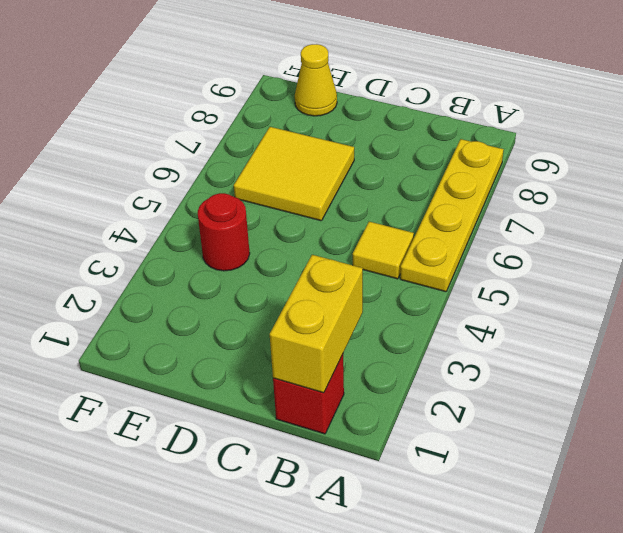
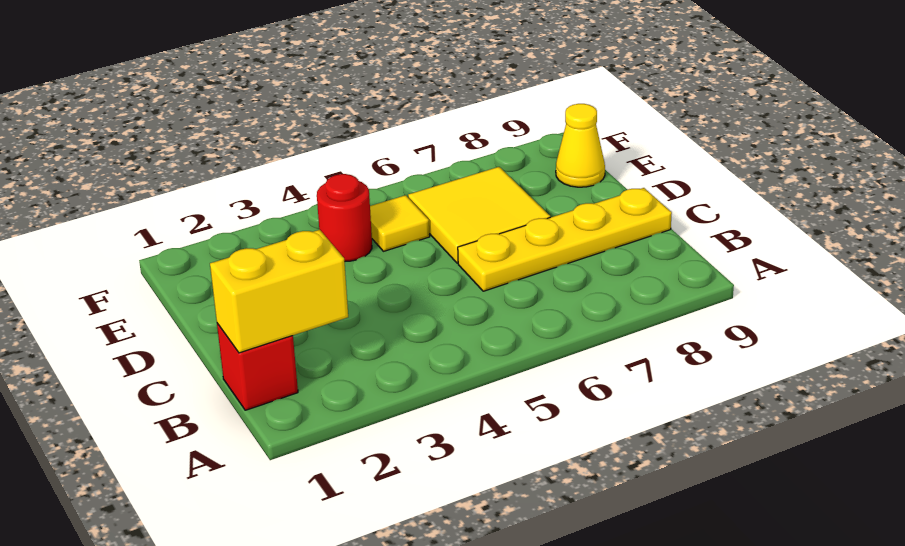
yellow plate A5:A8 level 1 -> yellow plate C6:C9 level 1
yellow tile B5 level 1 -> yellow tile E5 level 1

